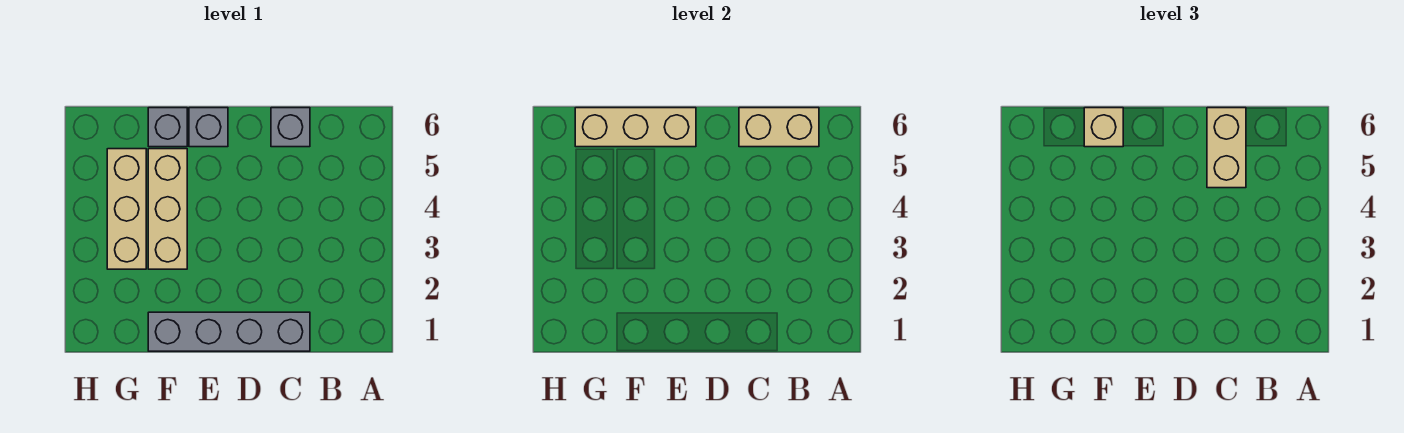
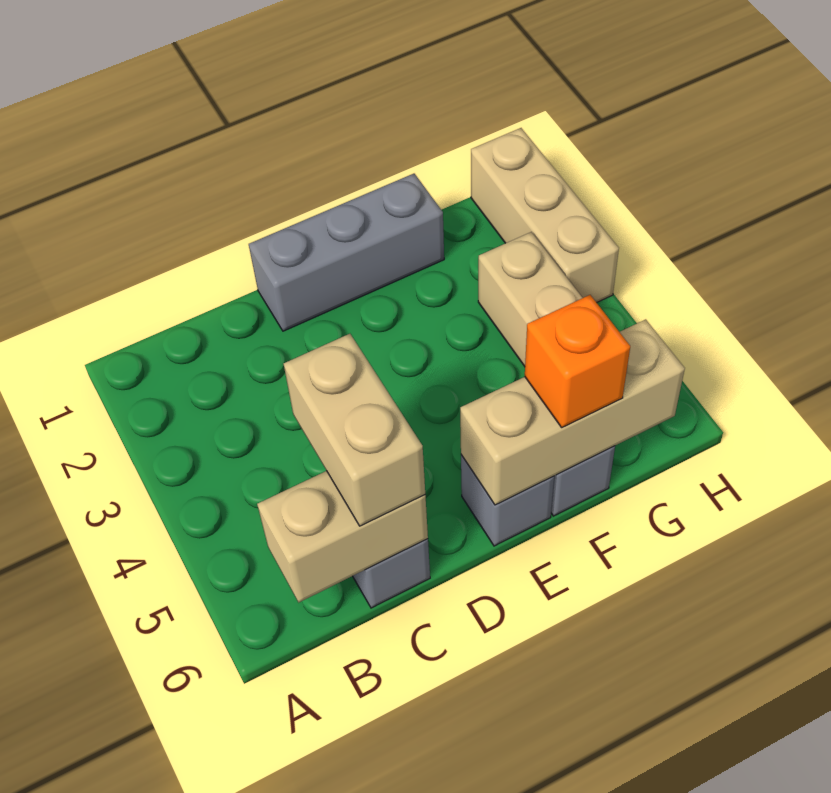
grey brick C1:F1 level 1 -> grey brick D1:F1 level 1
tan brick F3:F5 level 1 -> tan brick H1:H3 level 1
tan brick F6 level 3 -> orange brick F6 level 3

